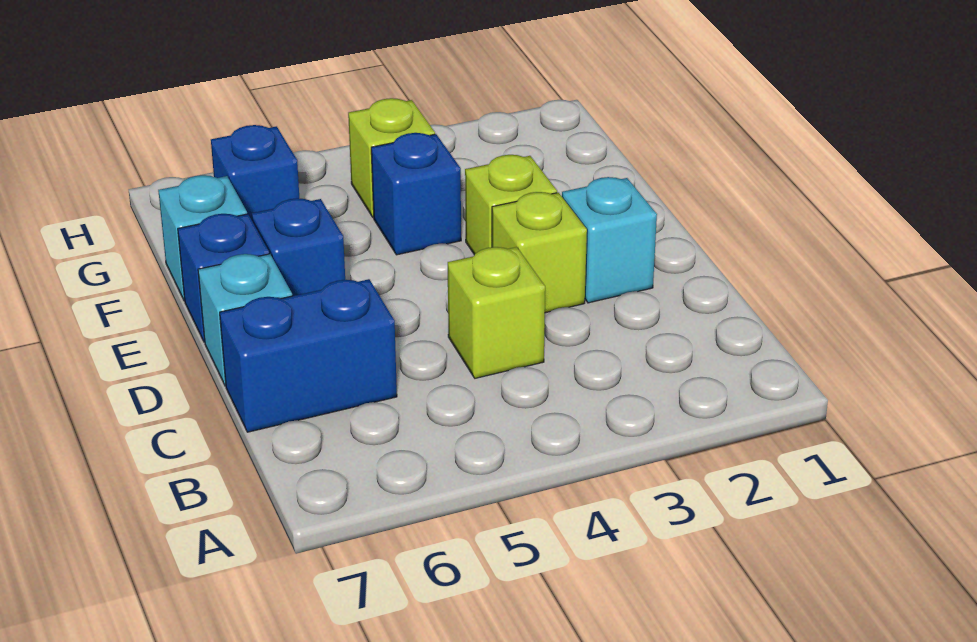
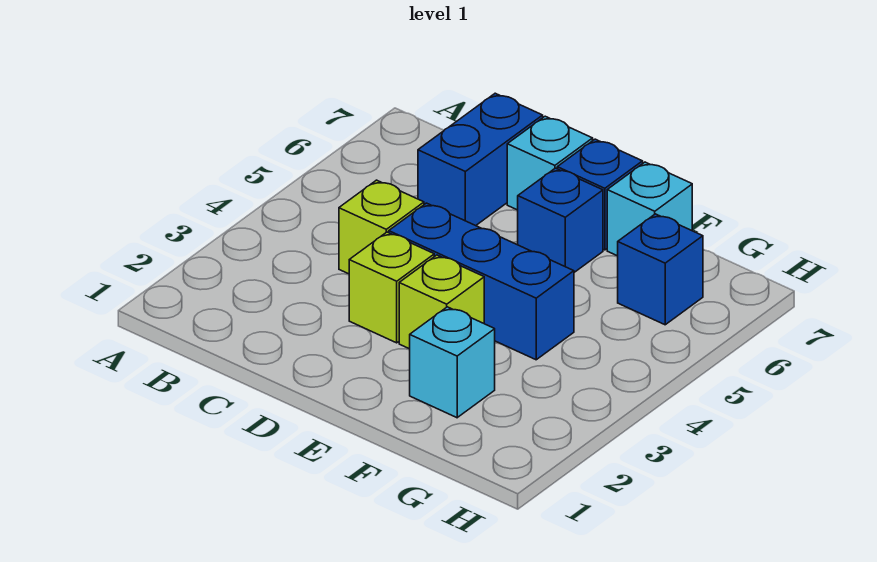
cyan brick D2 level 1 -> cyan brick F2 level 1
blue brick F4 level 1 -> blue brick D4:F4 level 1
lime brick G4 level 1 -> none

